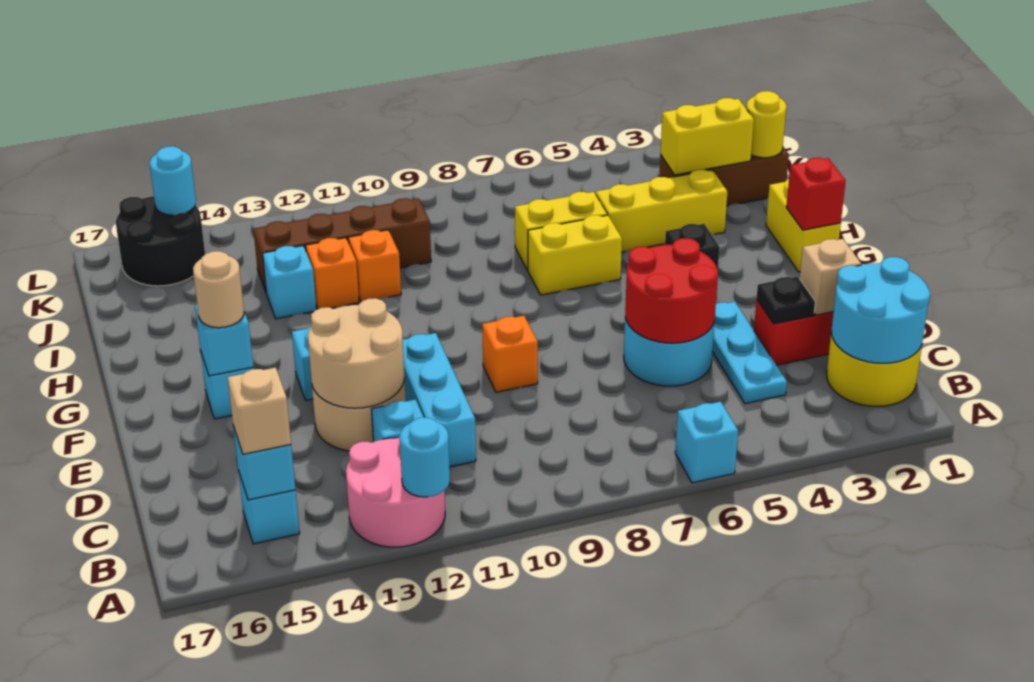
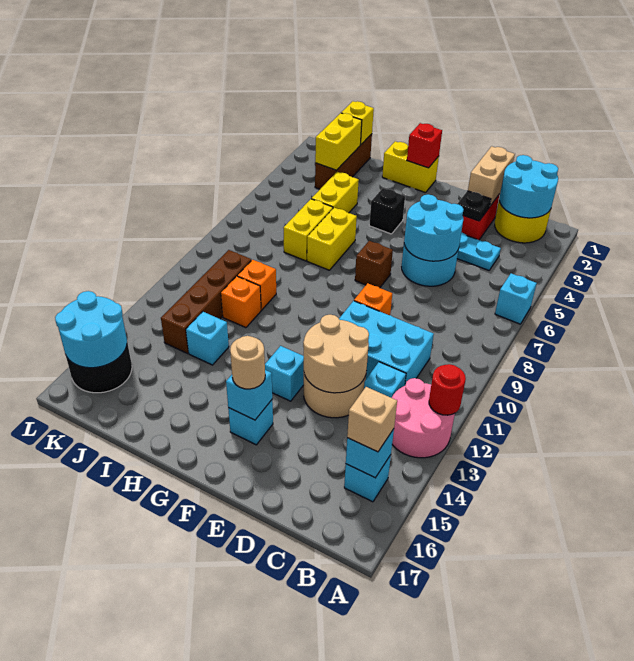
cyan round brick A12 level 2 -> red round brick A12 level 2
cyan brick C11:E11 level 1 -> cyan brick C10:E11 level 1
tan brick D2 level 2 -> tan brick D1:D2 level 2
red round brick D5:E6 level 2 -> cyan round brick D5:E6 level 2
none -> brown brick F7 level 1
yellow brick I3:I5 level 1 -> yellow brick I4:I5 level 1
orange brick I12 level 1 -> orange brick I10 level 1
yellow round brick J1 level 2 -> yellow brick J1 level 2
cyan round brick L15 level 2 -> cyan round brick K15:L16 level 2

